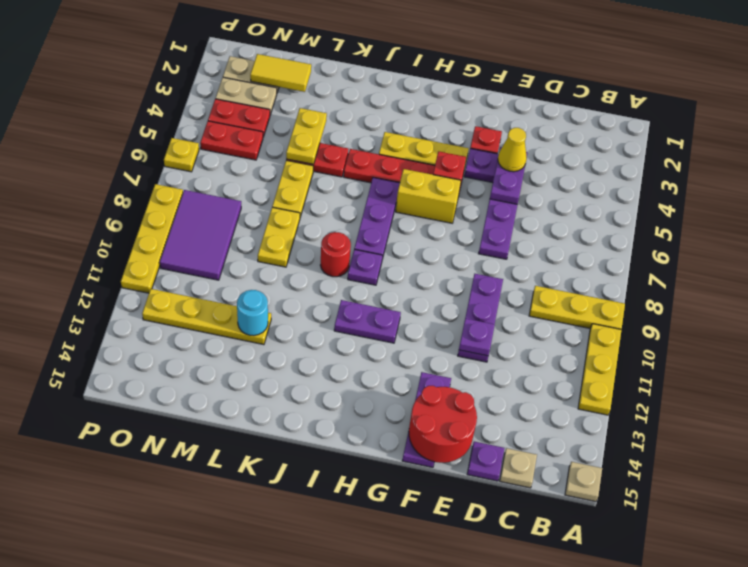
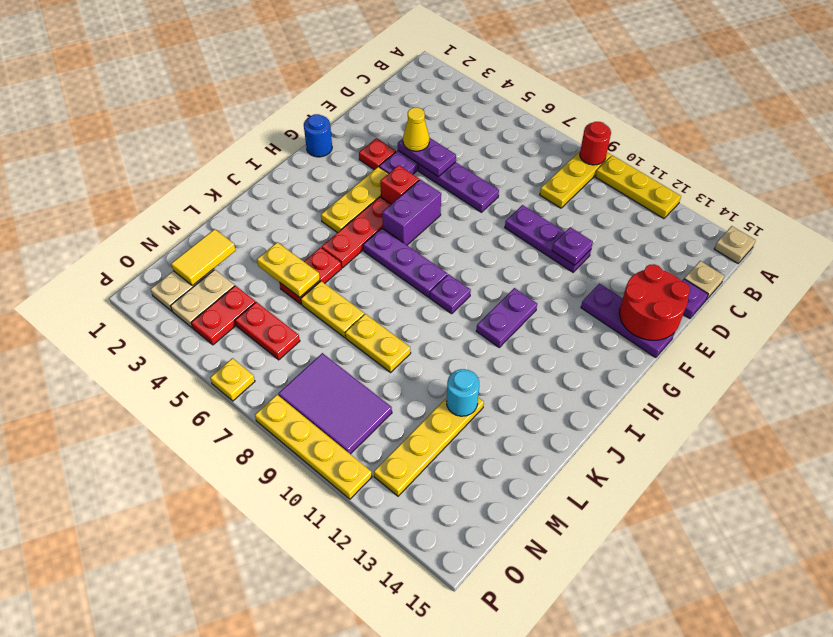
none -> blue round brick G1 level 1
yellow brick G6:H6 level 1 -> purple brick G6:H6 level 1
red round brick J9 level 1 -> red round brick A9 level 2
red plate N5:O5 level 1 -> red plate N5:N6 level 1

